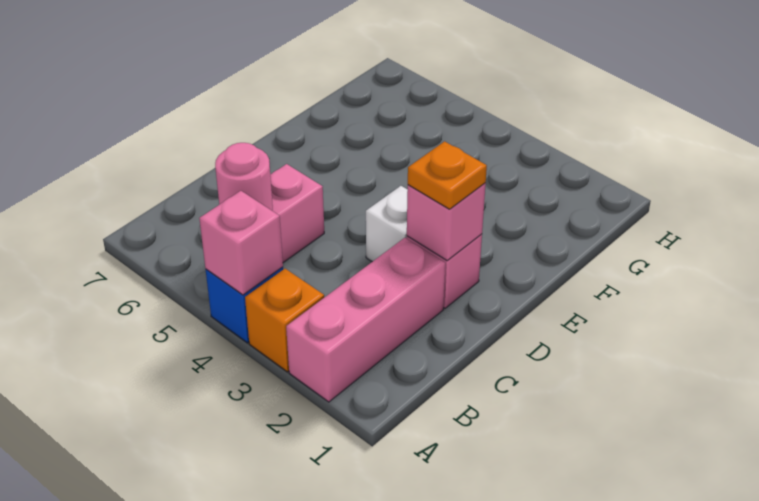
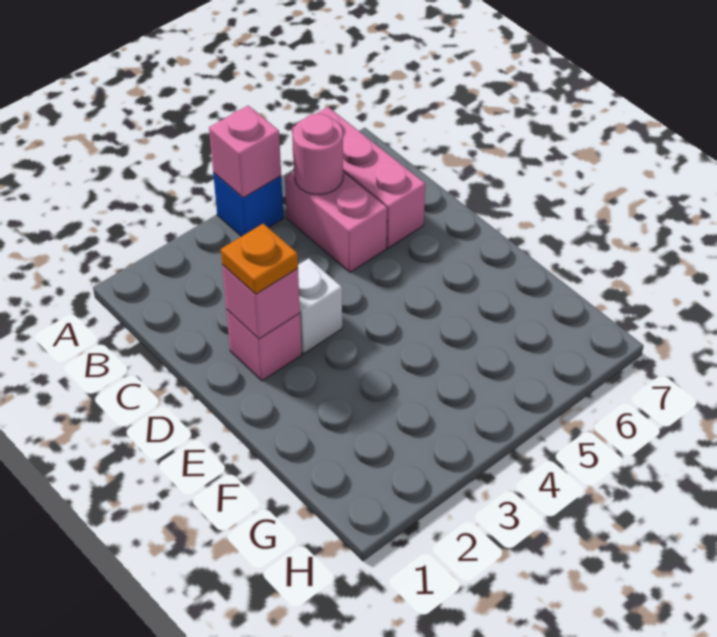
pink brick A2:C2 level 1 -> pink brick A6:C6 level 1
orange brick A3 level 1 -> none

